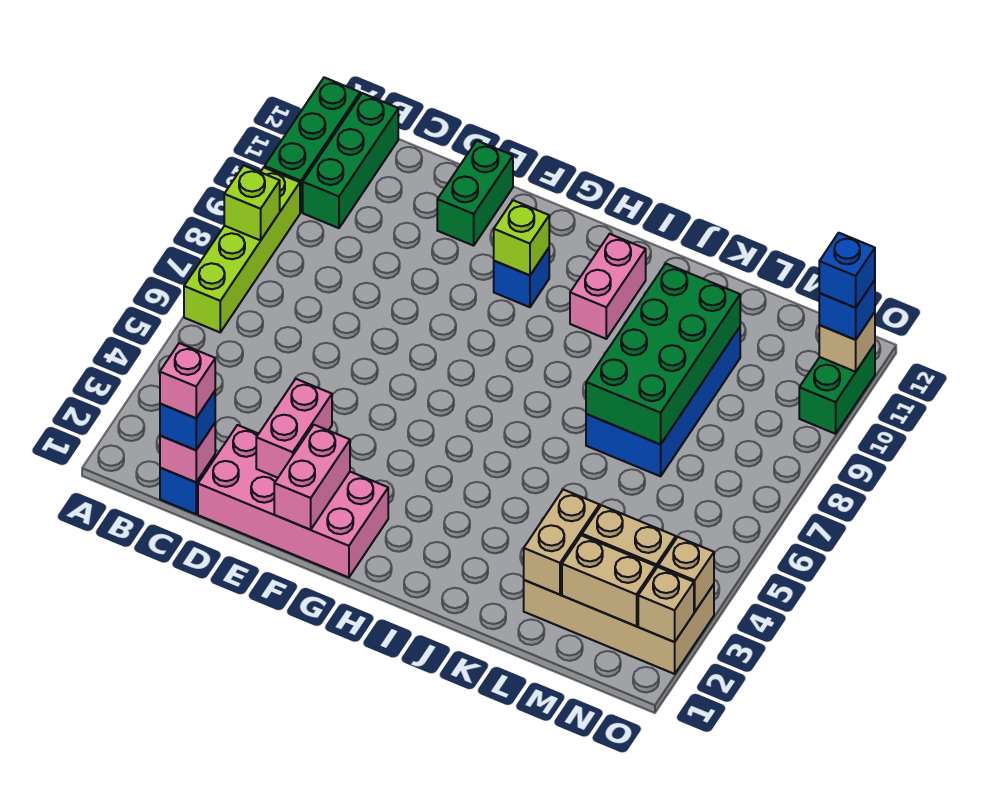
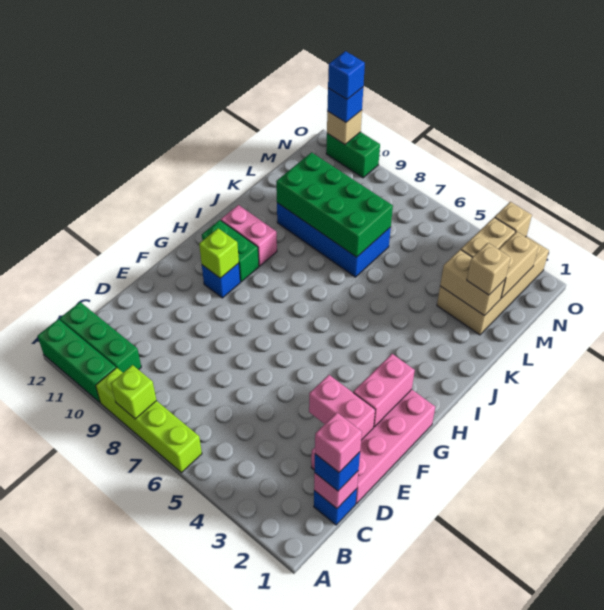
green brick E11:E12 level 1 -> green brick H10:H11 level 1
pink brick F1:F2 level 2 -> pink brick F2:G2 level 2
tan brick O2 level 2 -> tan brick L2 level 3

